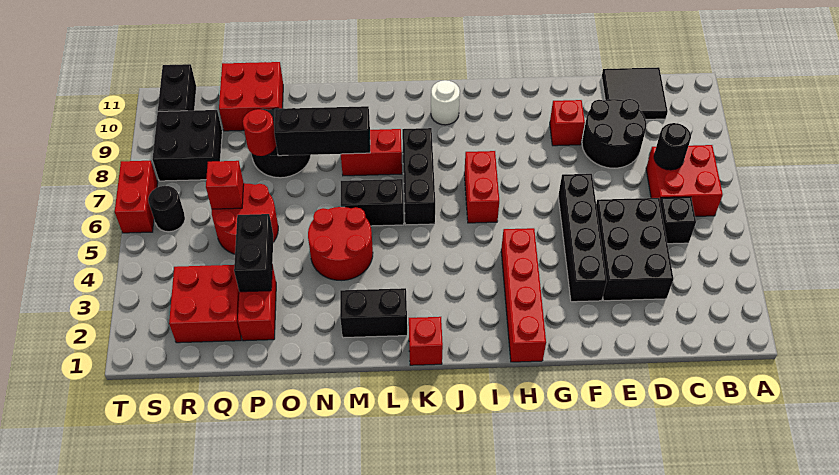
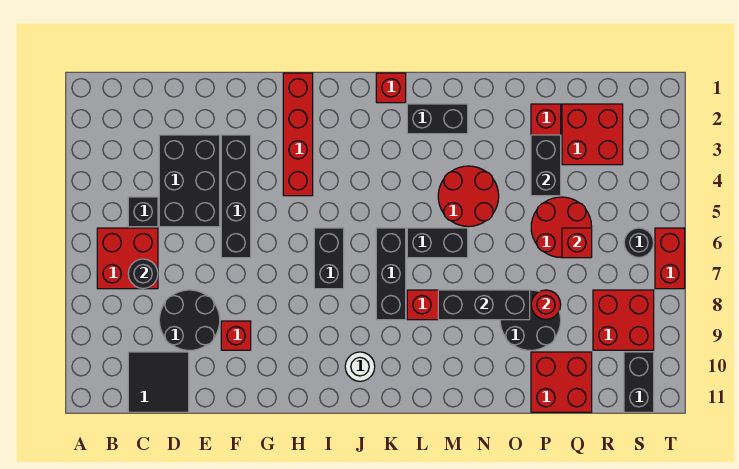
red brick I6:I7 level 1 -> black brick I6:I7 level 1
black brick R8:S9 level 1 -> red brick R8:S9 level 1

